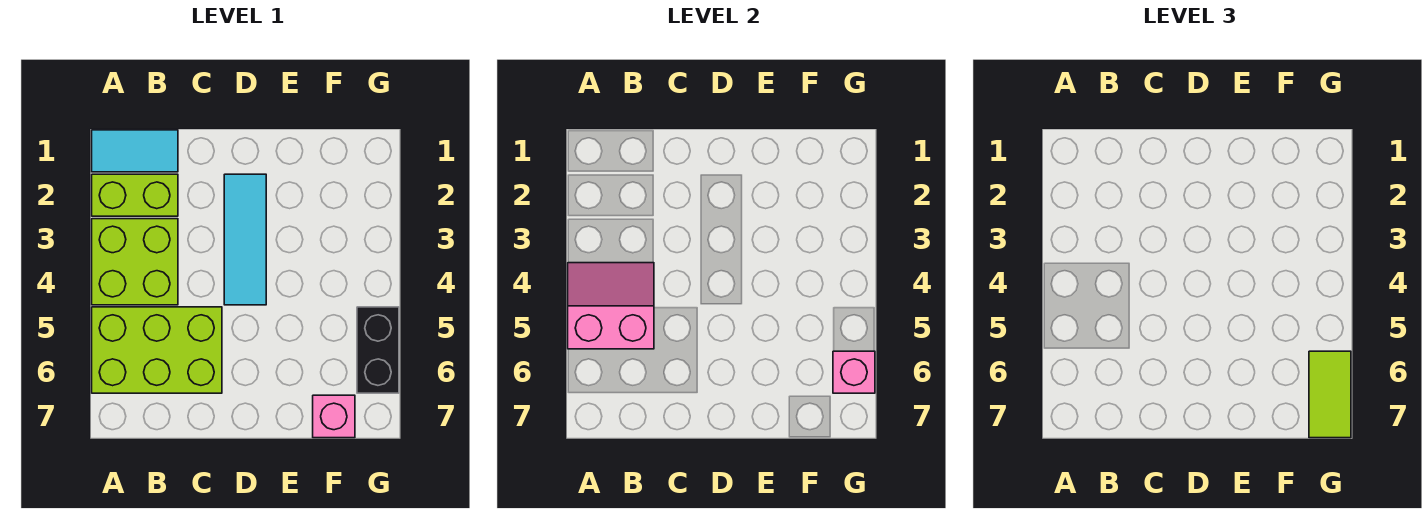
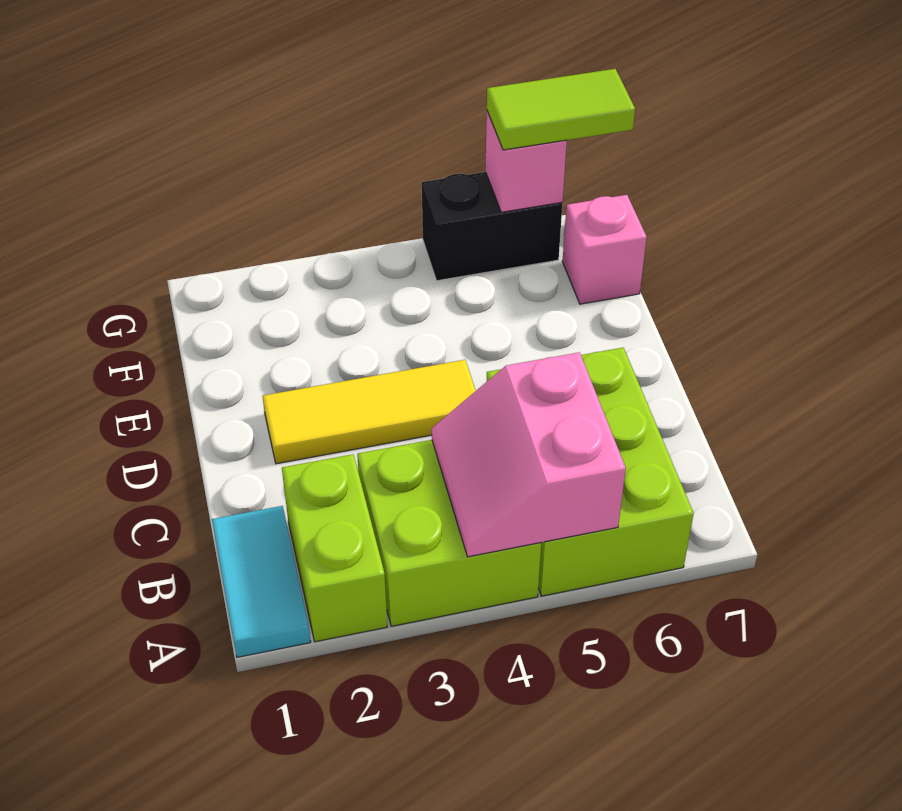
cyan tile D2:D4 level 1 -> yellow tile D2:D4 level 1

